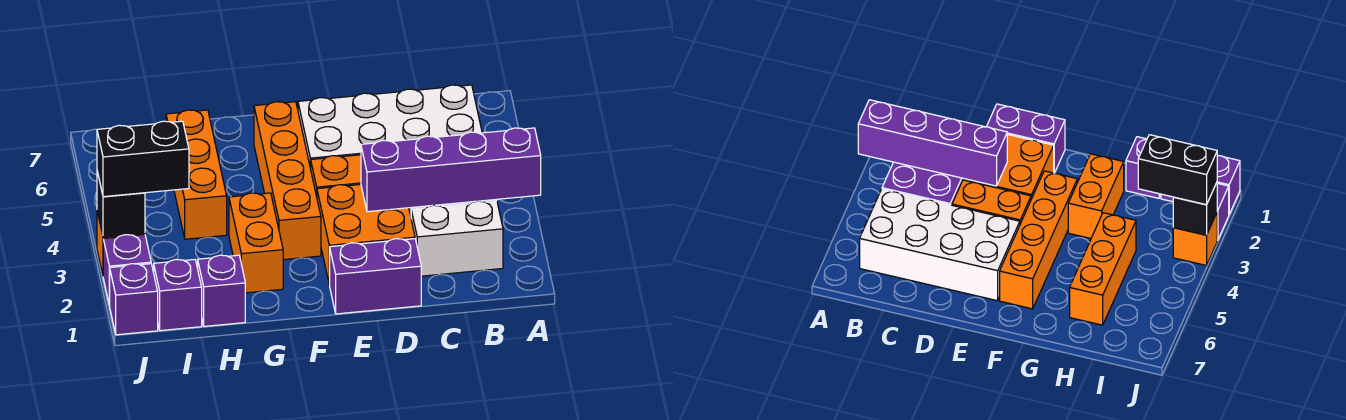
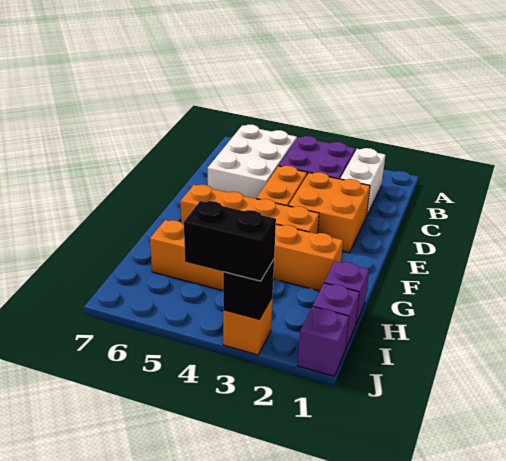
purple brick A3:D3 level 2 -> none
white brick B5:E6 level 1 -> white brick B5:D6 level 1
purple brick D1:E1 level 1 -> none
black brick I3:J3 level 3 -> black brick J3:J4 level 3
purple brick J2 level 1 -> none

